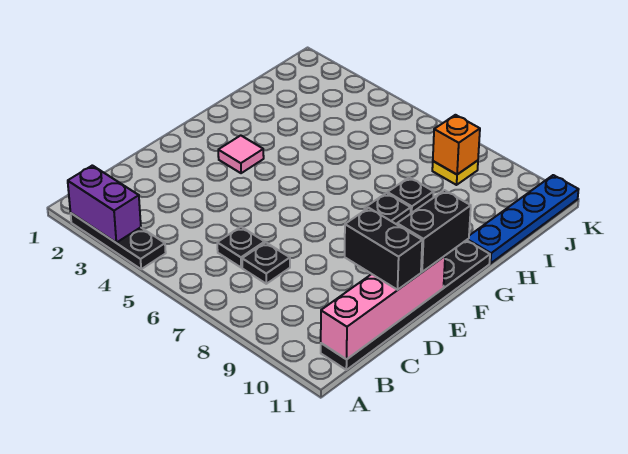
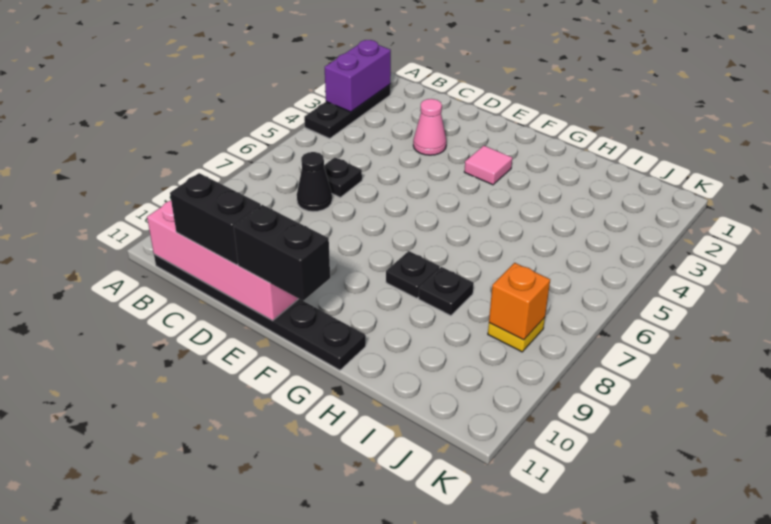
black plate C7 level 1 -> black cone C7 level 1
none -> pink cone D3 level 1
black brick D10:D11 level 3 -> black brick C11:D11 level 3
blue plate H11:K11 level 1 -> none

